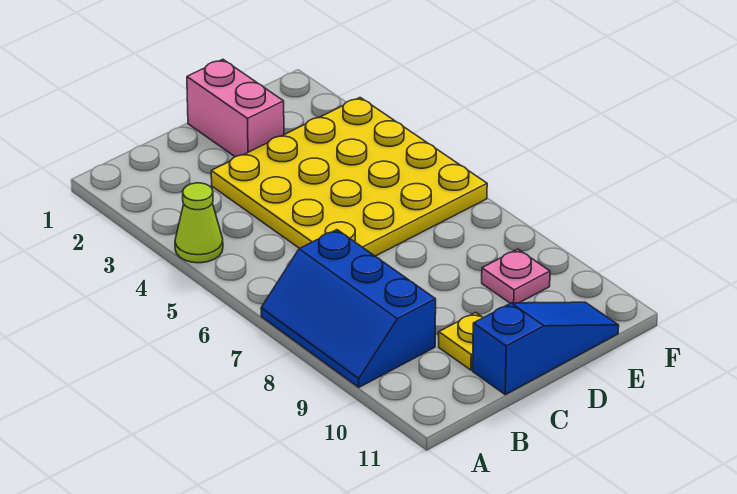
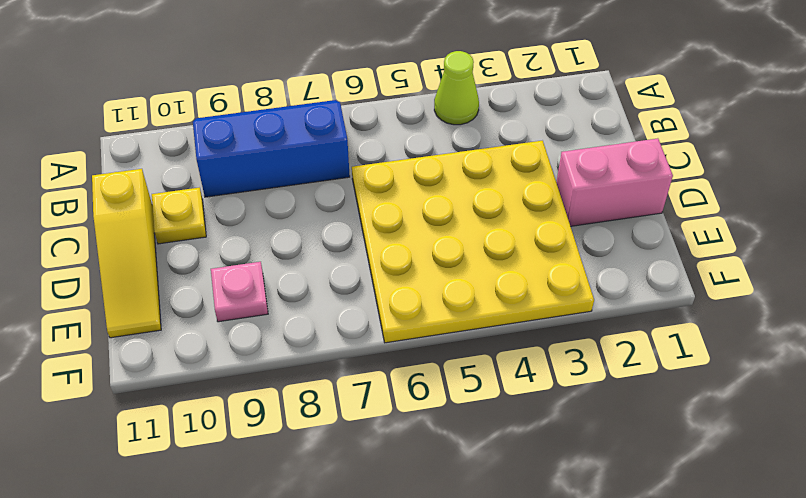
blue slope C11:E11 level 1 top C -> yellow slope C11:E11 level 1 top C

